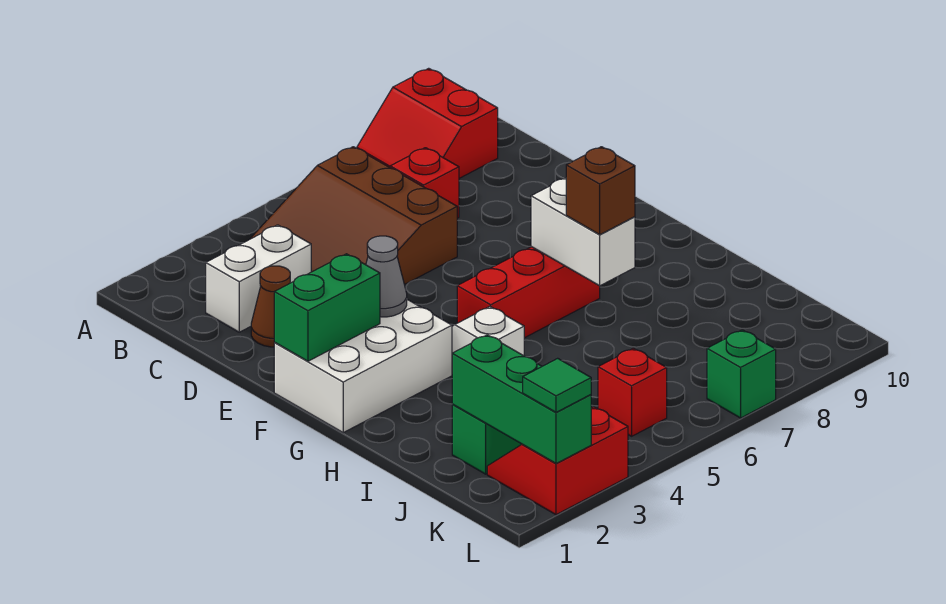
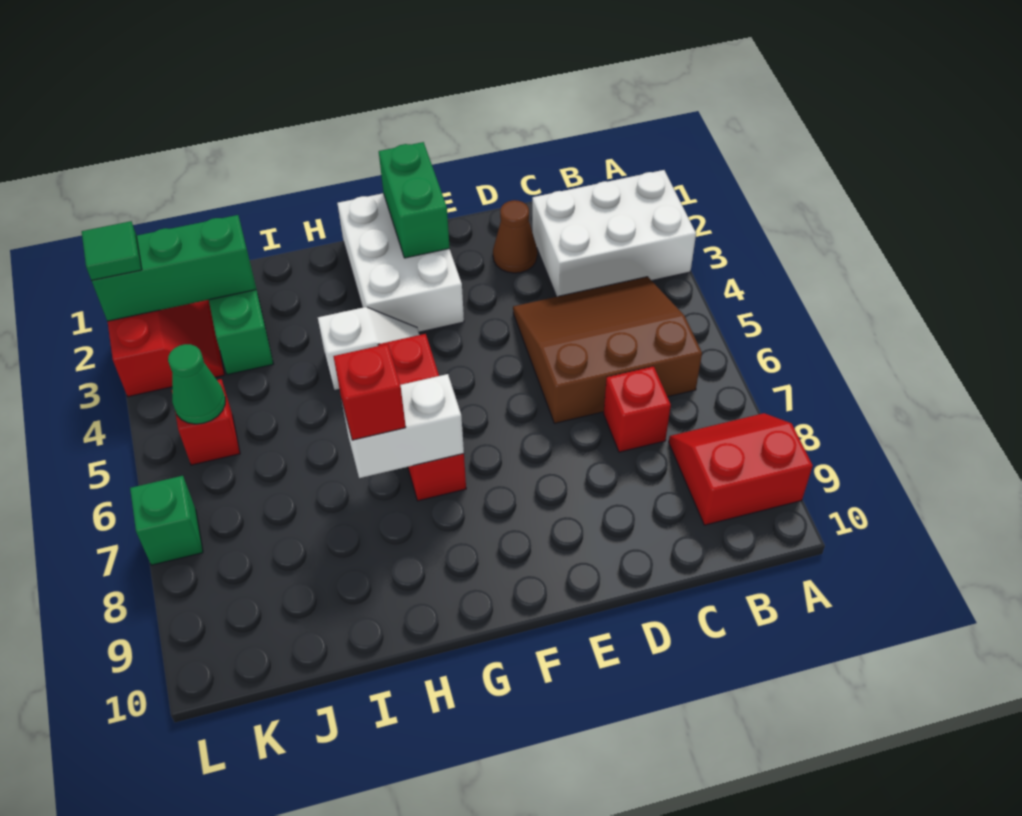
white brick C2:C3 level 1 -> white brick A2:C3 level 1
grey cone F3 level 2 -> none
brown brick H7 level 3 -> red brick H7 level 3
none -> green cone K5 level 2

